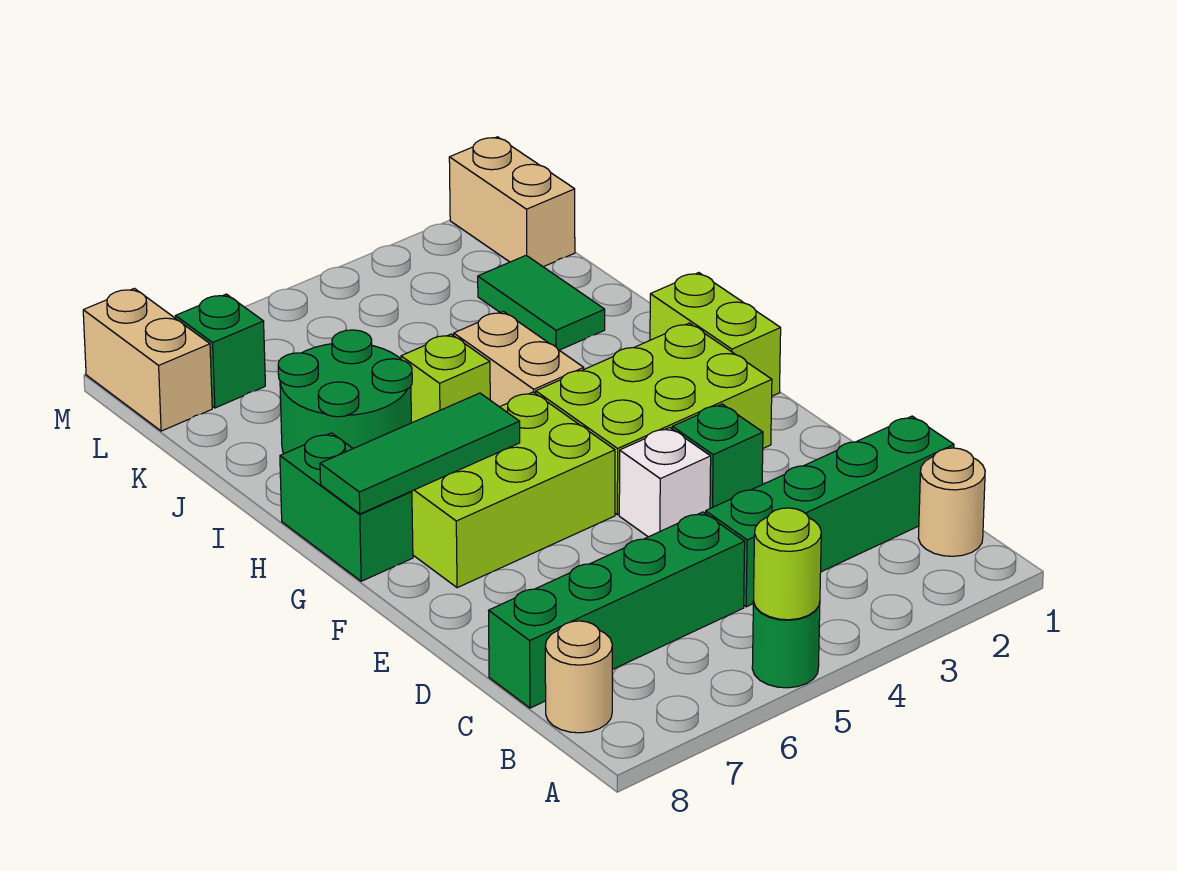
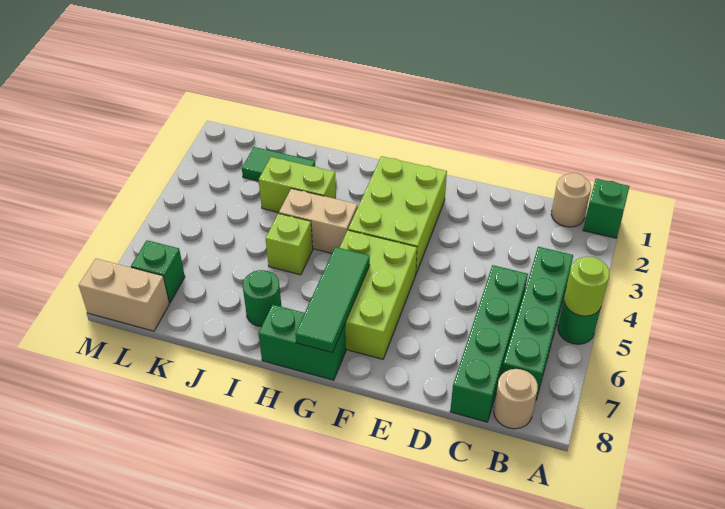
green brick C1:C4 level 1 -> green brick B4:B7 level 1
green brick E3 level 1 -> green brick A1 level 1
white brick E4 level 1 -> none
lime brick G1:H1 level 1 -> lime brick I3:J3 level 1
green round brick I6:J7 level 1 -> green round brick I7 level 1
tan brick L1:M1 level 1 -> none

